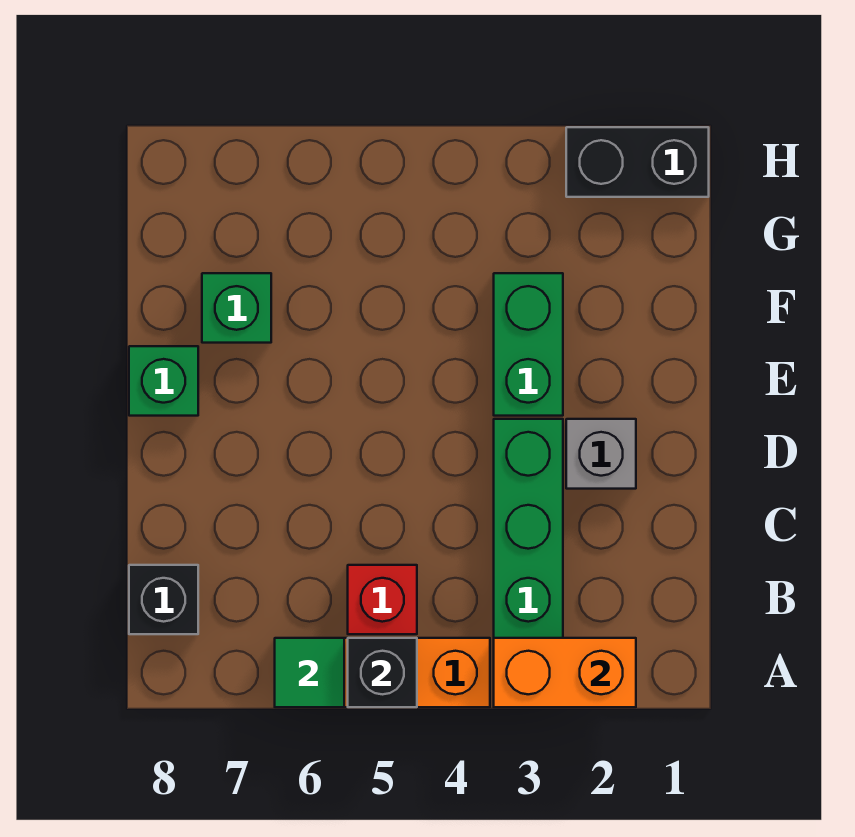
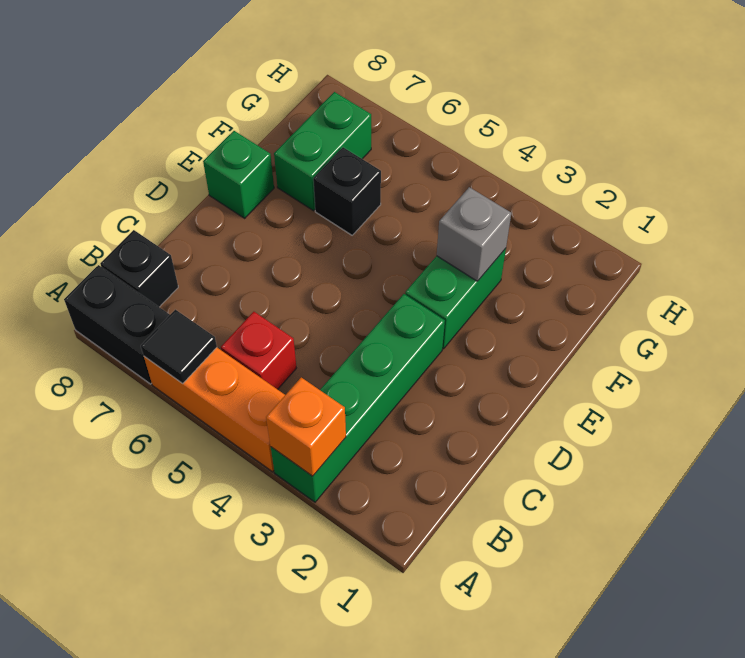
orange brick A2:A3 level 2 -> orange brick A3 level 2
black brick A5 level 2 -> black brick F6 level 1
green tile A6 level 2 -> black tile A6 level 2
grey brick D2 level 1 -> grey brick F3 level 2
green brick F7 level 1 -> green brick F7:G7 level 1
black brick H1:H2 level 1 -> black brick A7:A8 level 1

